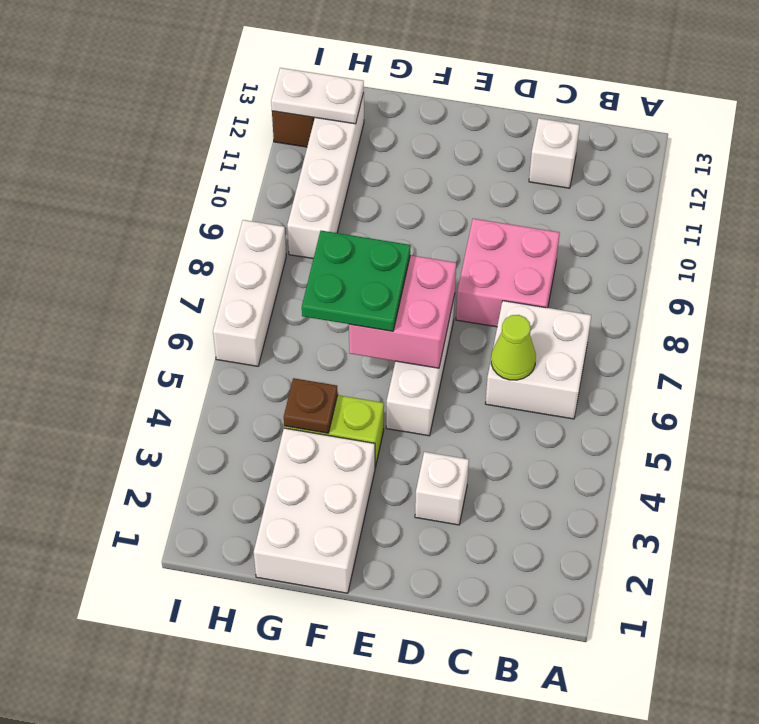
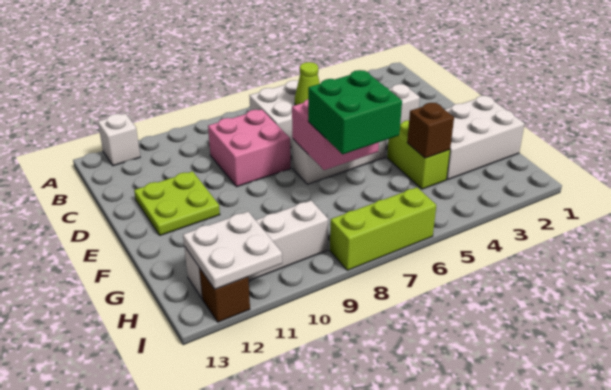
white brick C12 level 1 -> white brick A12 level 1
none -> lime plate D11:E12 level 1
green plate F6:G7 level 3 -> green brick F6:G7 level 3
brown plate G4 level 2 -> brown brick G4 level 2
white plate H12:I12 level 2 -> white plate H11:I12 level 2
white brick I6:I8 level 1 -> lime brick I6:I8 level 1

